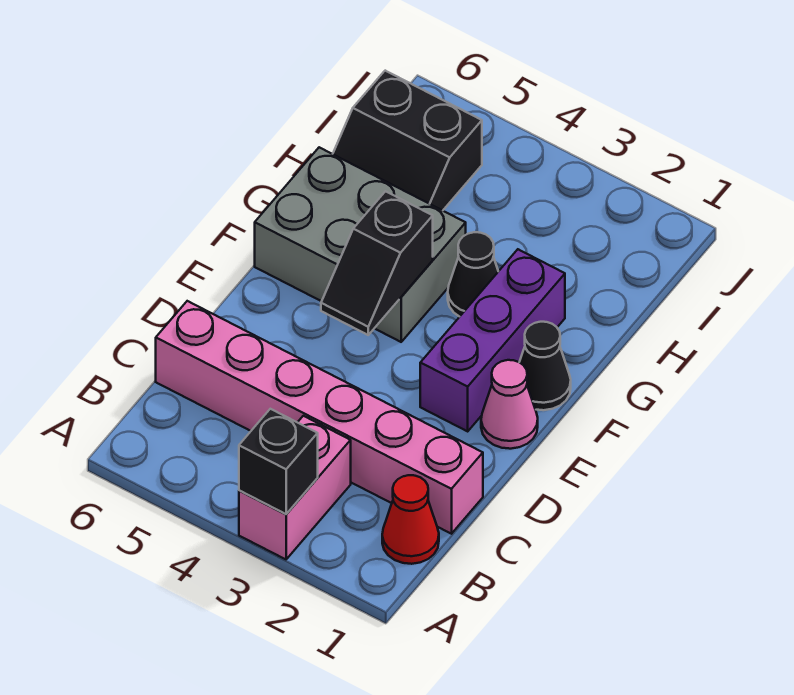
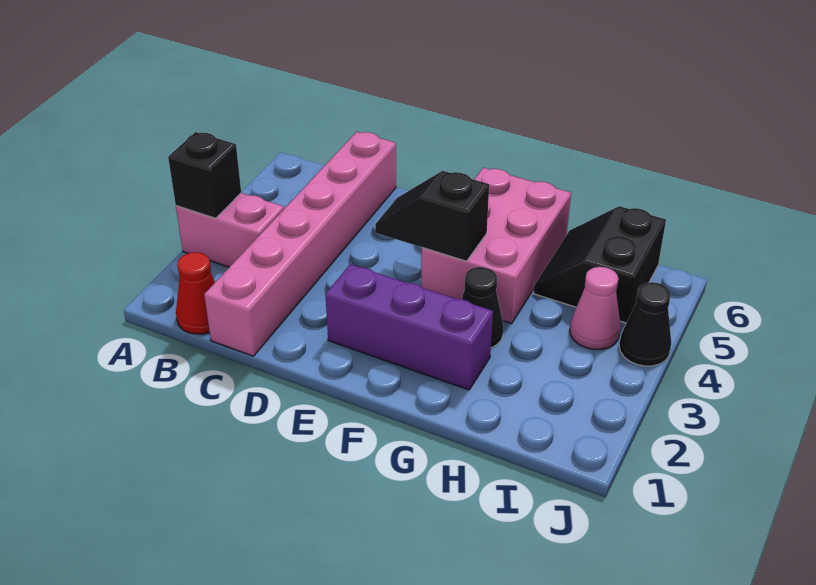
pink cone E1 level 1 -> pink cone I4 level 1
black cone F1 level 1 -> black cone J4 level 1
grey brick F4:G6 level 1 -> pink brick F4:G6 level 1

